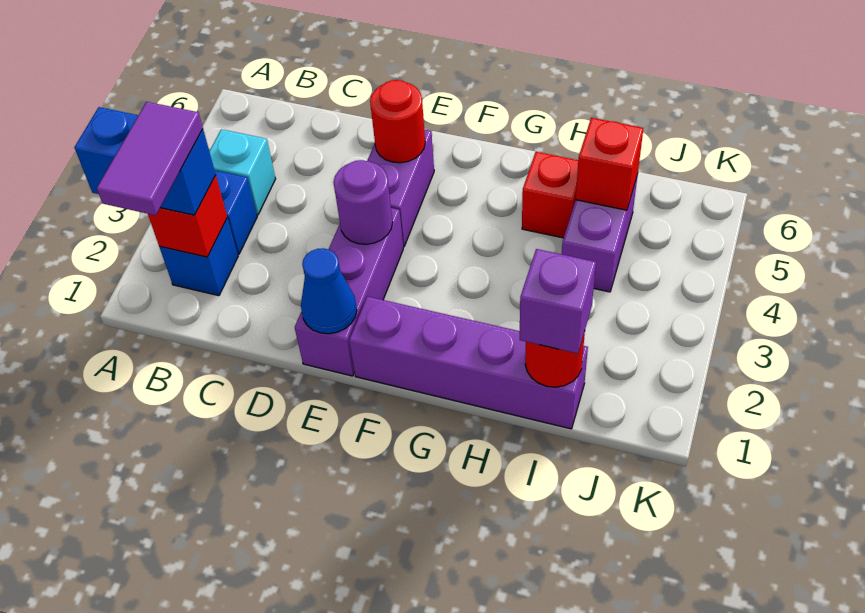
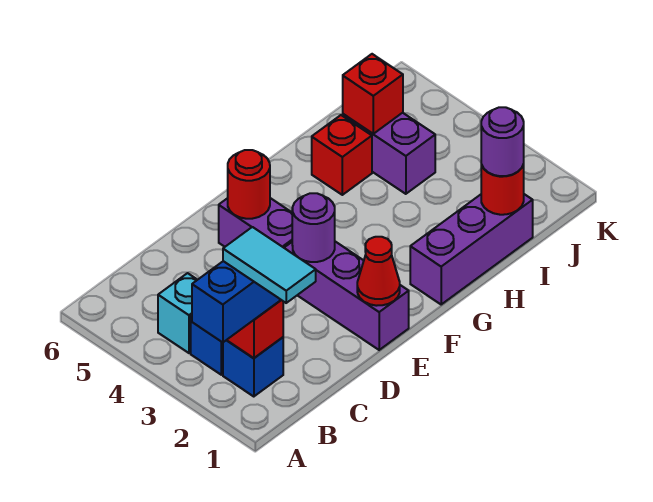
purple tile B1:B2 level 4 -> cyan tile B1:B2 level 4
blue cone E1 level 2 -> red cone E1 level 2
purple brick F1:I1 level 1 -> purple brick G1:I1 level 1
purple brick I1 level 3 -> purple round brick I1 level 3

